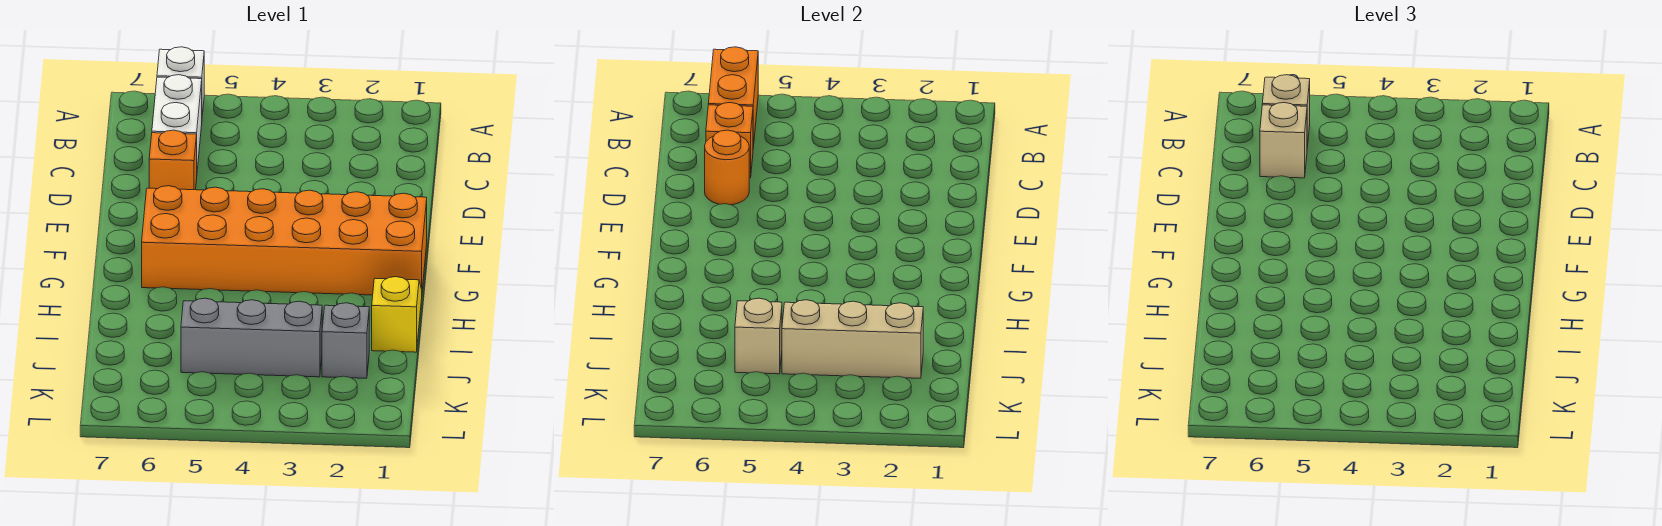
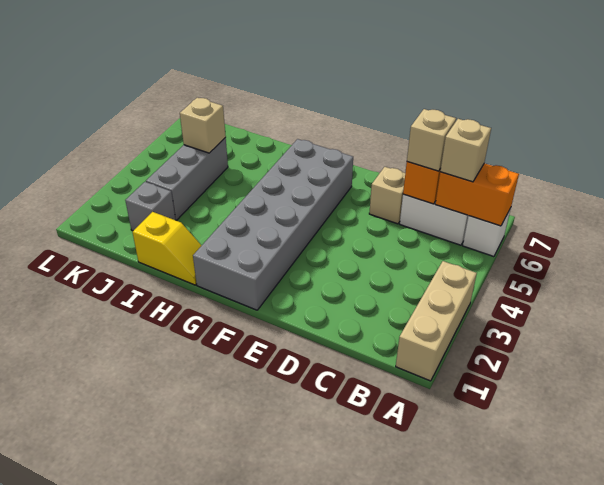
orange brick D6 level 1 -> tan brick D6 level 1
orange round brick D6 level 2 -> none
orange brick F1:G6 level 1 -> grey brick F1:G6 level 1
tan brick J2:J4 level 2 -> tan brick A1:A3 level 1

